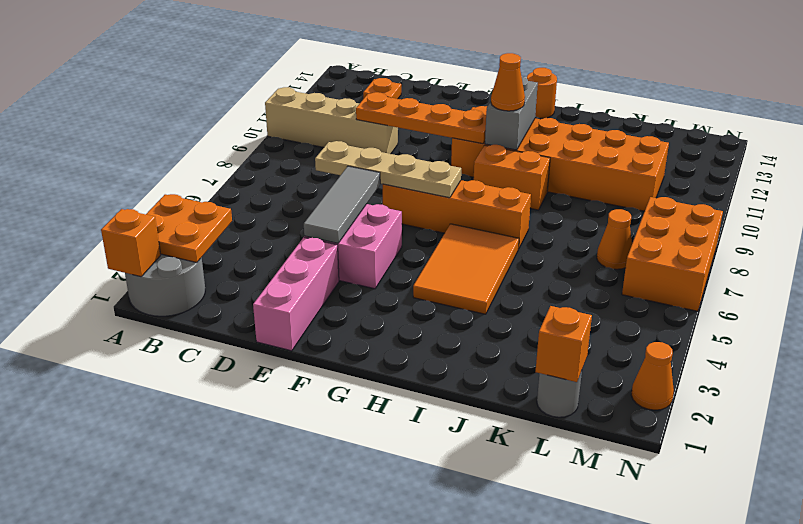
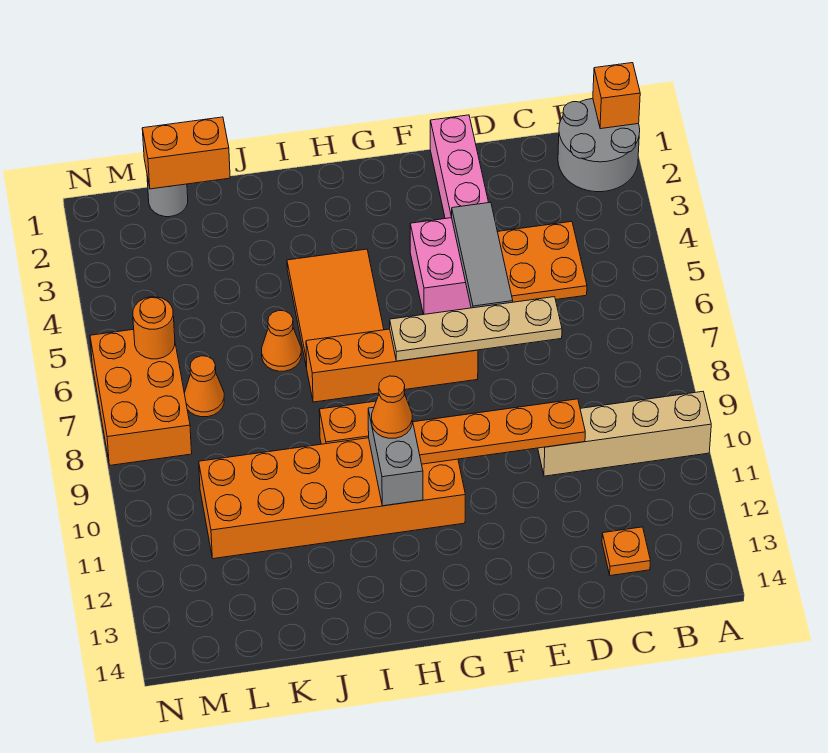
orange plate A2:B3 level 2 -> orange plate C4:D5 level 1
orange round brick H14 level 1 -> orange round brick M6 level 2
orange brick L1 level 2 -> orange brick K1:L1 level 2
orange cone N2 level 1 -> orange cone J6 level 1

